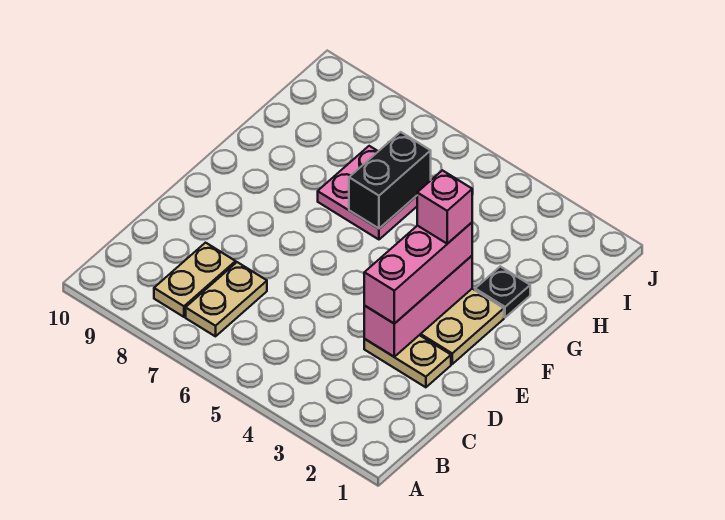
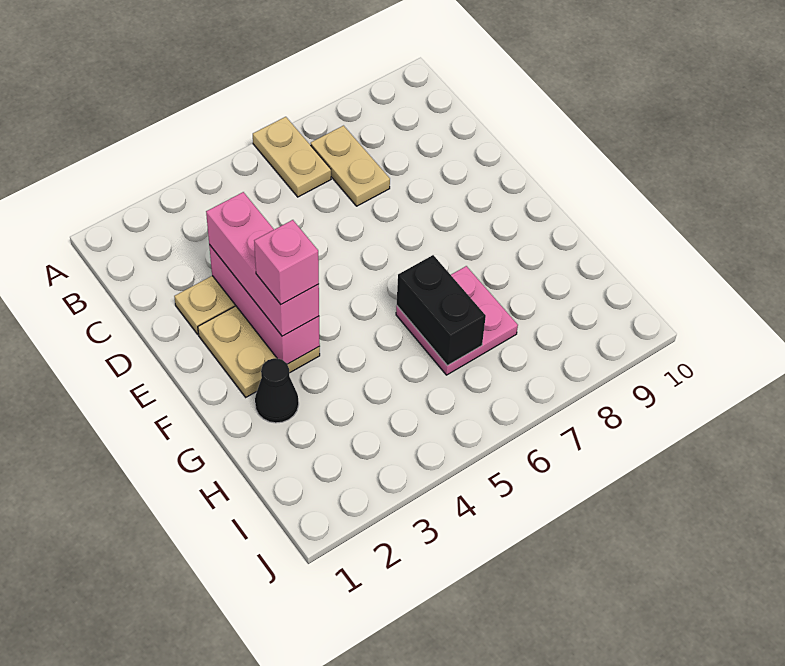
tan plate B8:C8 level 1 -> tan plate A6:B6 level 1
black plate G2 level 1 -> black cone G2 level 1

